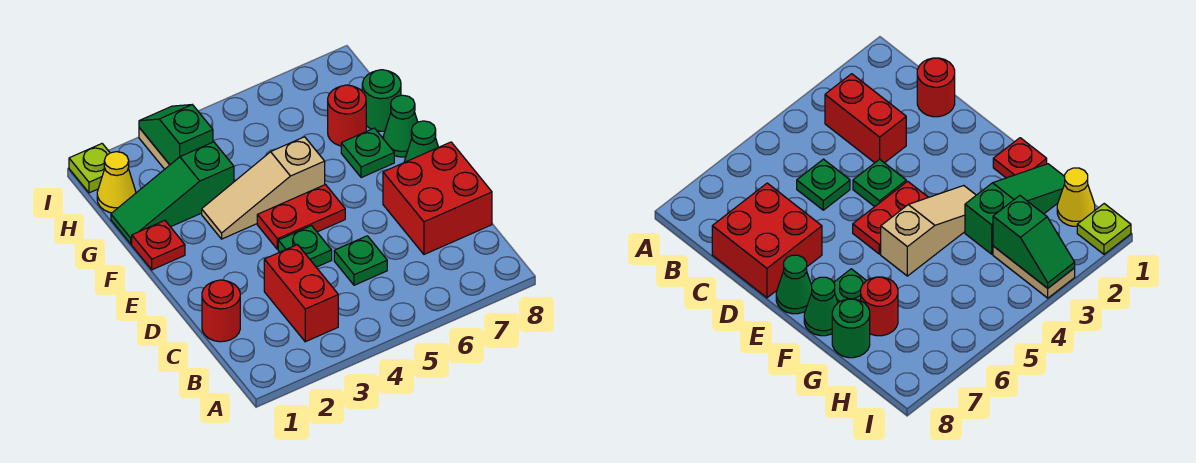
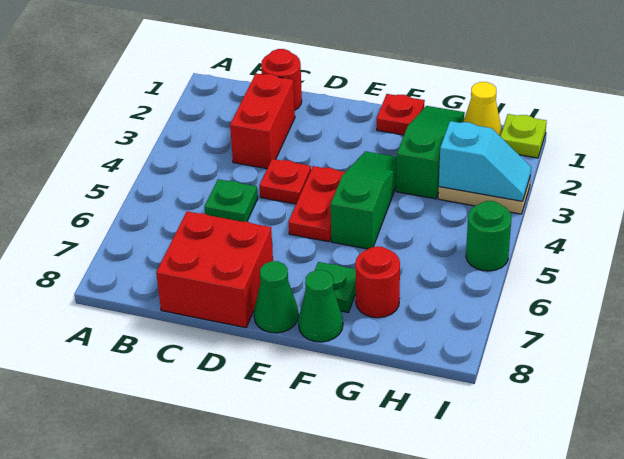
red brick B3:C3 level 1 -> red brick C2:C3 level 1
green plate D4 level 1 -> red plate D4 level 1
tan slope F3:F5 level 1 top 5 -> green slope F3:F5 level 1 top 5
green round brick G8 level 1 -> green round brick I5 level 1
green slope H3:I3 level 2 top H -> cyan slope H3:I3 level 2 top H

